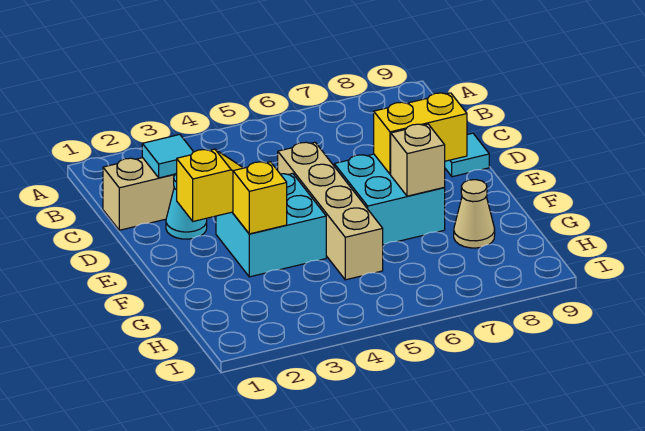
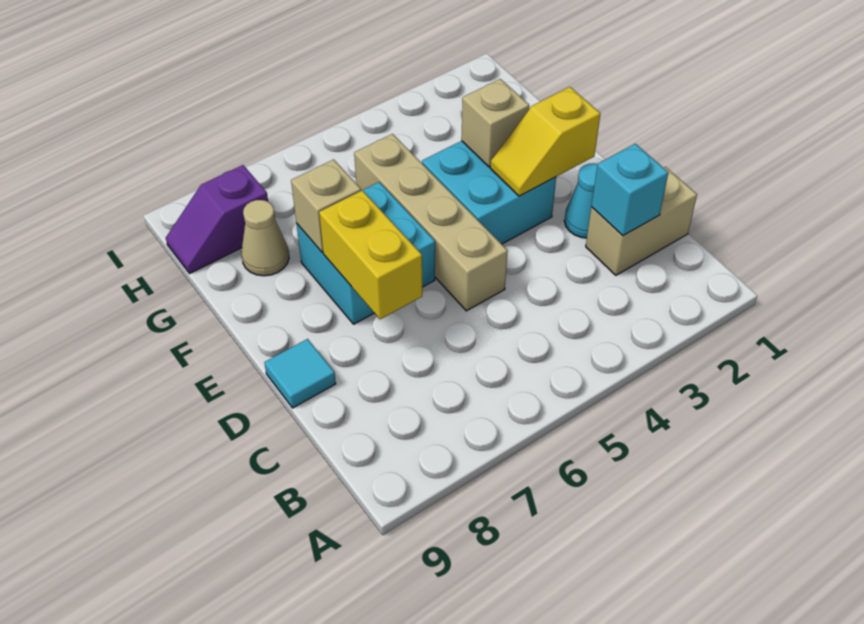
cyan tile C2 level 2 -> cyan brick C2 level 2
yellow brick E7:E8 level 2 -> yellow brick D7:E7 level 2
yellow brick F3 level 2 -> tan brick F3 level 2
none -> purple slope H8:H9 level 1 top 8

